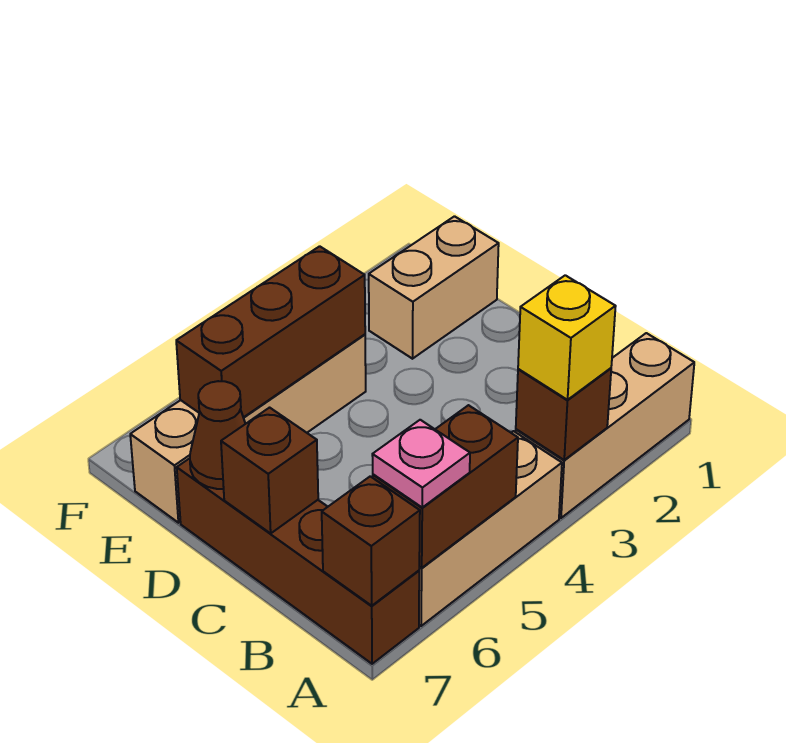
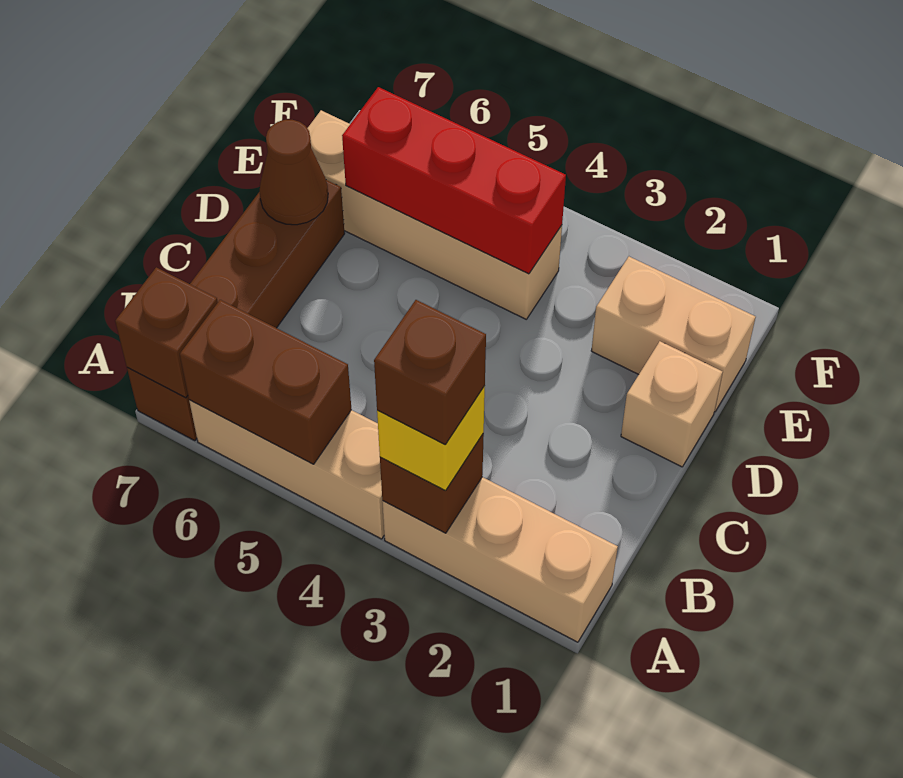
pink plate A6 level 3 -> none
brown brick C7 level 2 -> brown brick A3 level 4
none -> tan brick D1 level 1
brown brick E4:E6 level 2 -> red brick E4:E6 level 2

